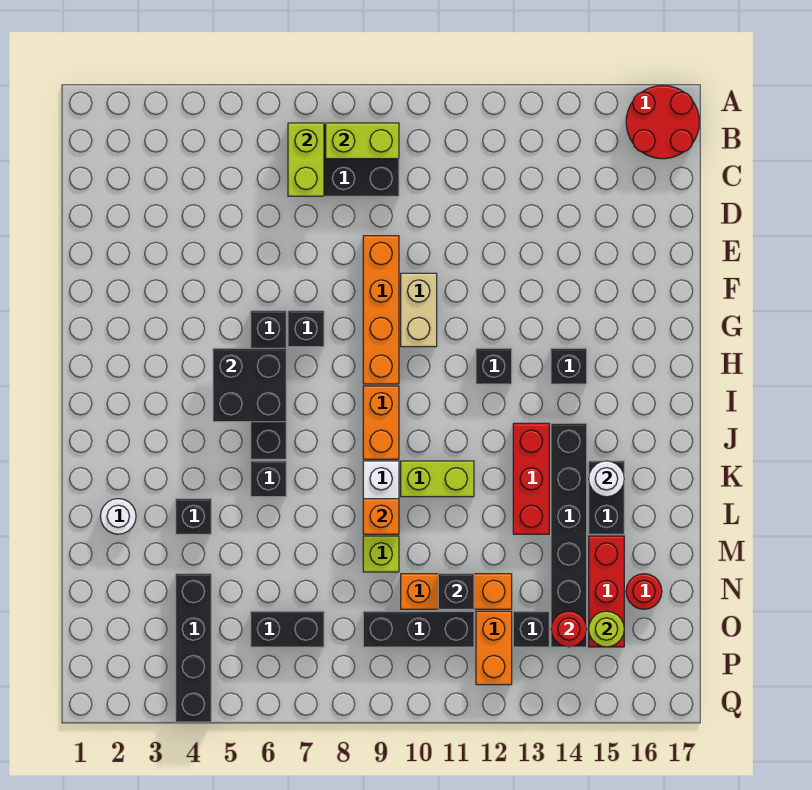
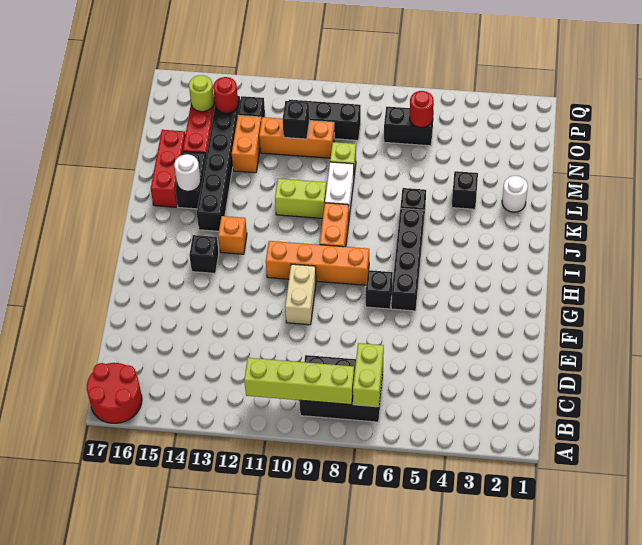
lime brick B8:B9 level 2 -> lime brick B8:B11 level 2
orange brick E9:H9 level 1 -> orange brick H8:H11 level 1
black brick H5:I6 level 2 -> none
black brick H12 level 1 -> none
red brick J13:L13 level 1 -> red brick K16:M16 level 1
orange brick L9 level 2 -> orange brick I13 level 1
black brick N4:Q4 level 1 -> none
red round brick N16 level 1 -> red round brick O6 level 2
orange brick O12:P12 level 1 -> orange brick M13:N13 level 1

